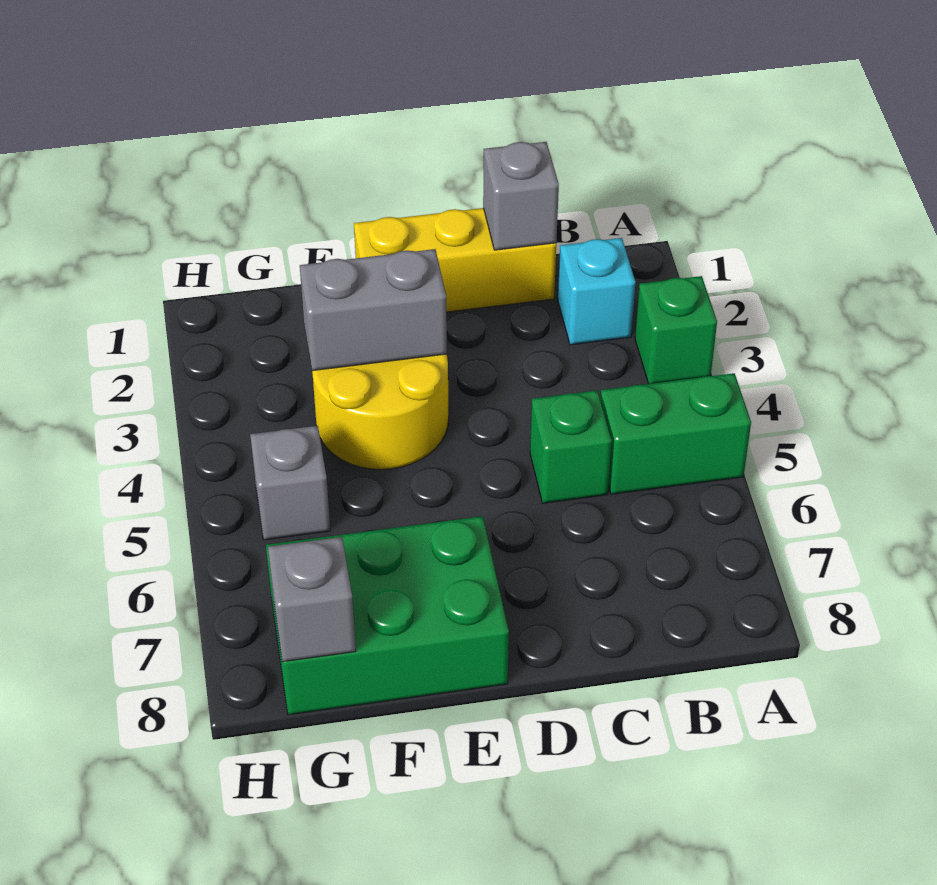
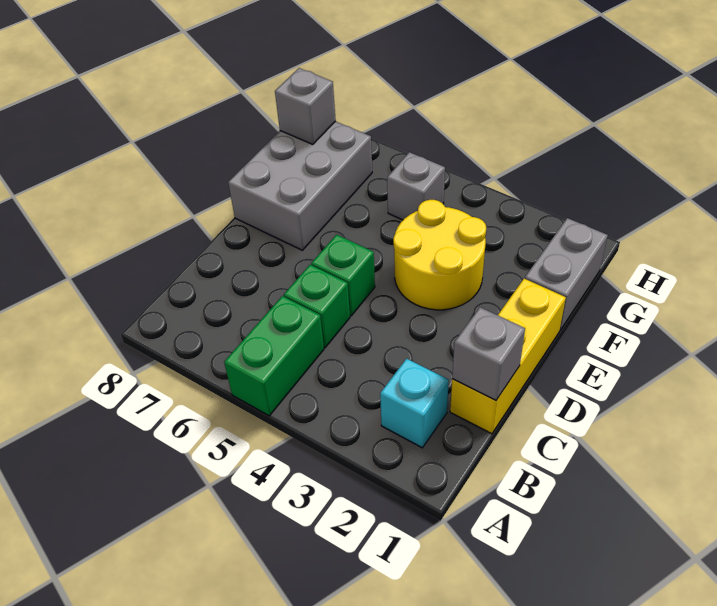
green brick A3 level 1 -> green brick D5 level 1
grey brick E3:F3 level 2 -> grey brick F1:G1 level 1
green brick E7:G8 level 1 -> grey brick E7:G8 level 1

